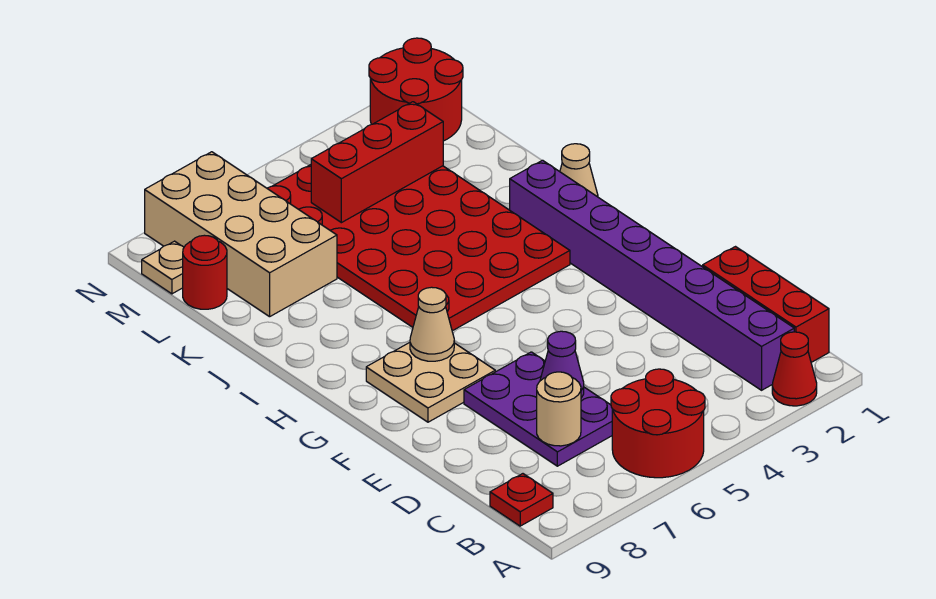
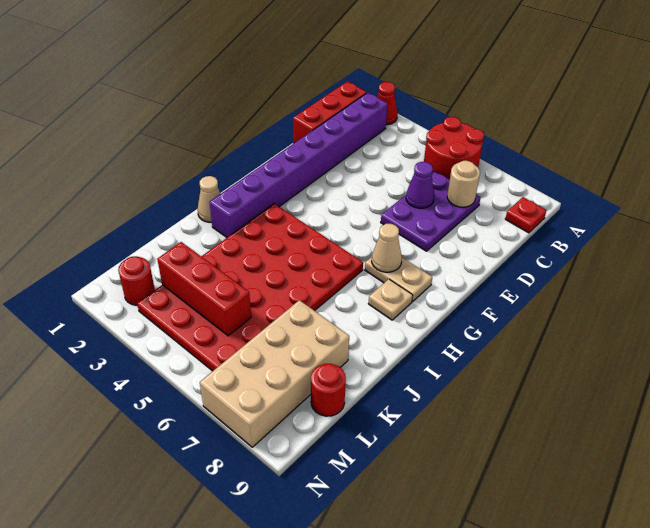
tan plate F7:G8 level 1 -> tan plate G7:G8 level 1
red round brick M1:N2 level 1 -> red round brick M2 level 1
tan plate M9 level 1 -> tan plate H8 level 1

